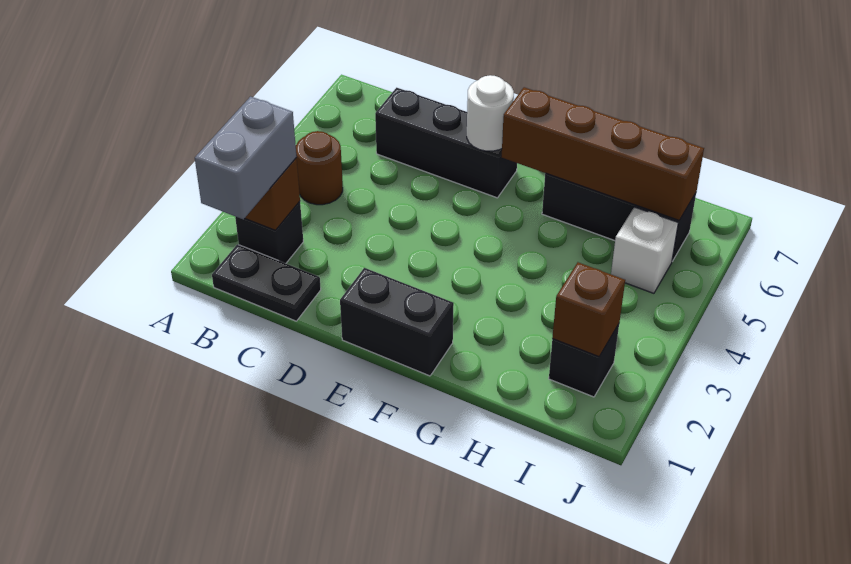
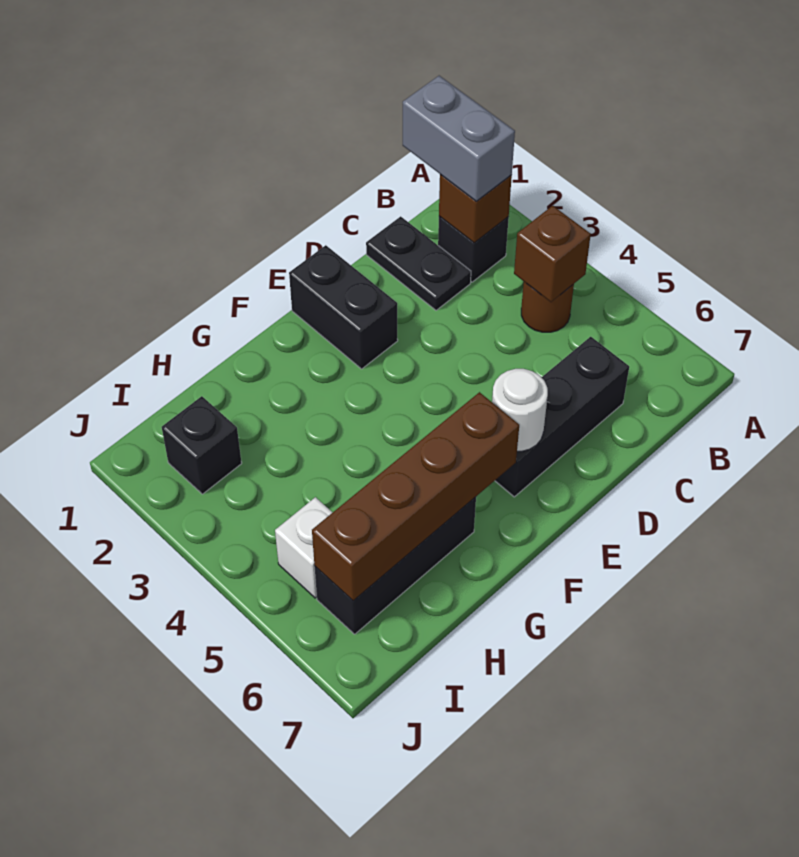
black plate B1:C1 level 1 -> black plate C1:C2 level 1
black brick E1:F1 level 1 -> black brick E1:E2 level 1
brown brick I2 level 2 -> brown brick B4 level 2

